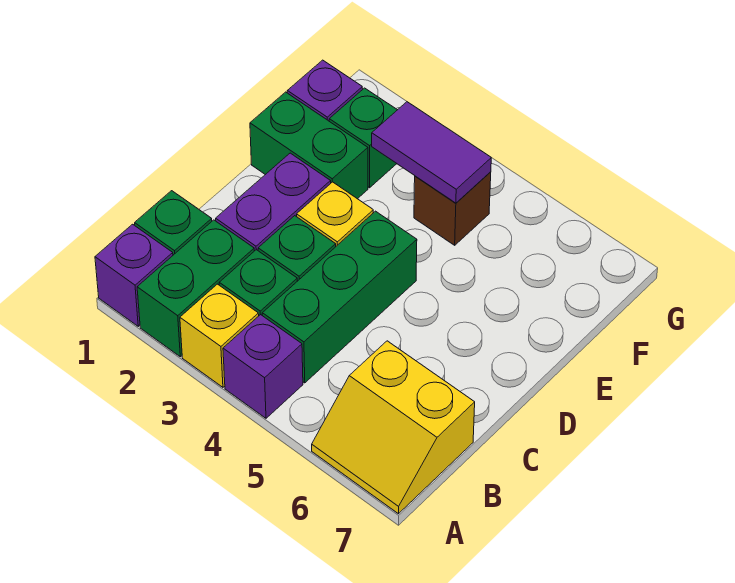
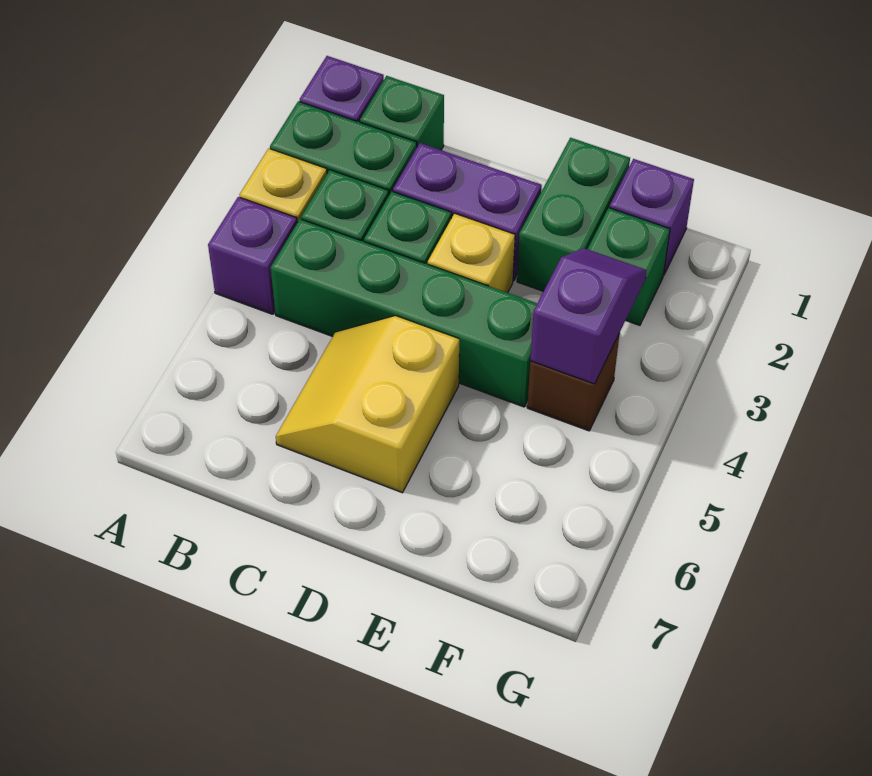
yellow slope A6:B7 level 1 top B -> yellow slope C5:D6 level 1 top D
green brick B4:D4 level 1 -> green brick B4:E4 level 1
purple tile F3:F4 level 2 -> purple slope F3:F4 level 2 top 4

